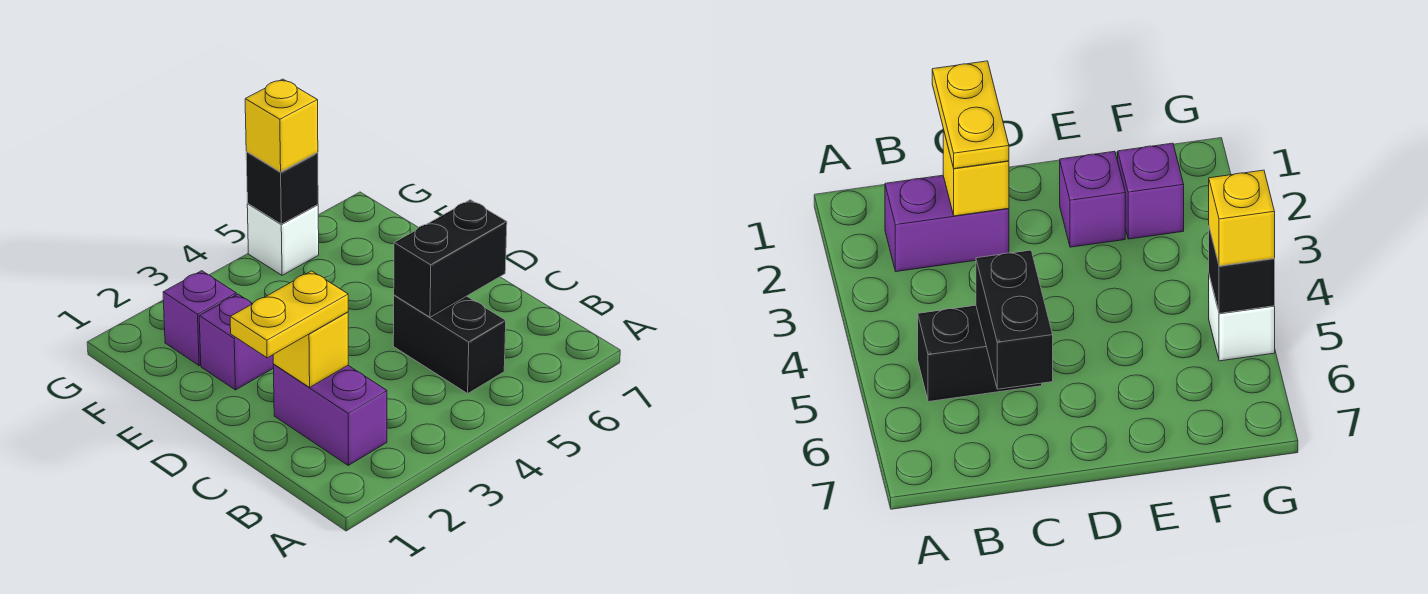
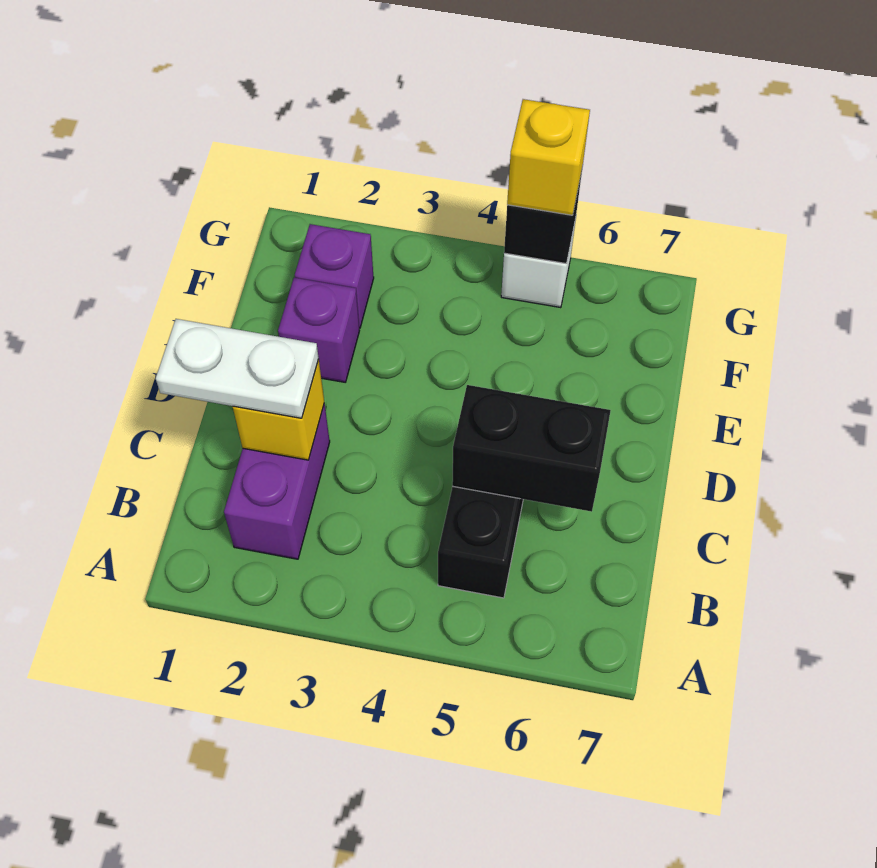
yellow plate C1:C2 level 3 -> white plate C1:C2 level 3

